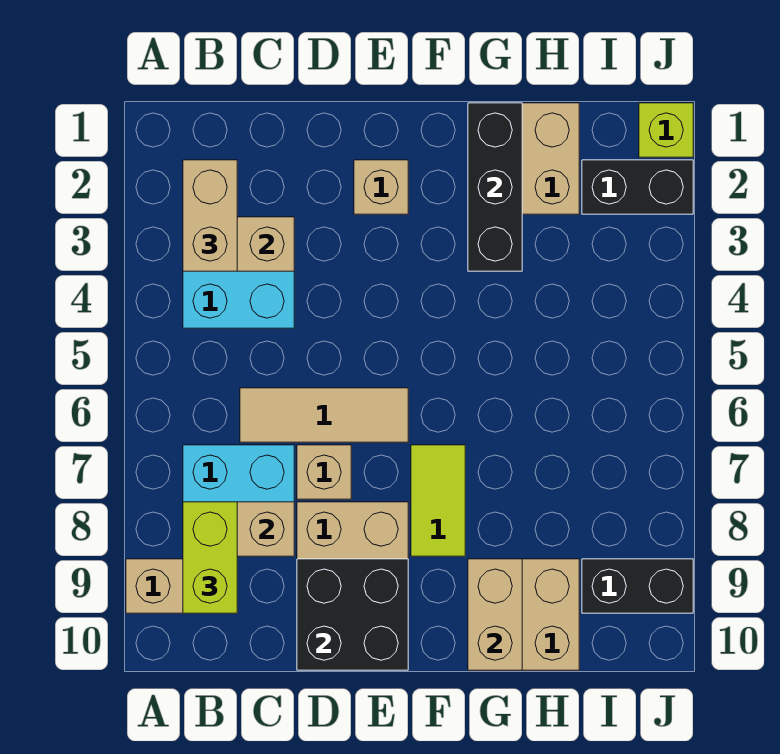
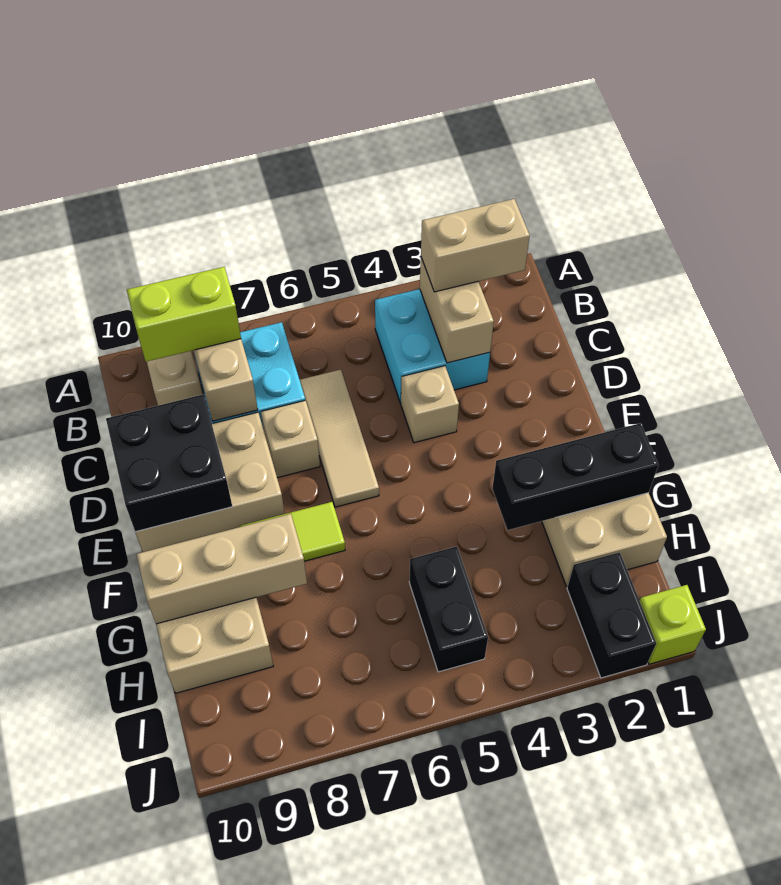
tan brick E2 level 1 -> tan brick D4 level 1
tan brick G9:G10 level 2 -> tan brick G8:G10 level 2
black brick I9:J9 level 1 -> black brick H5:I5 level 1

